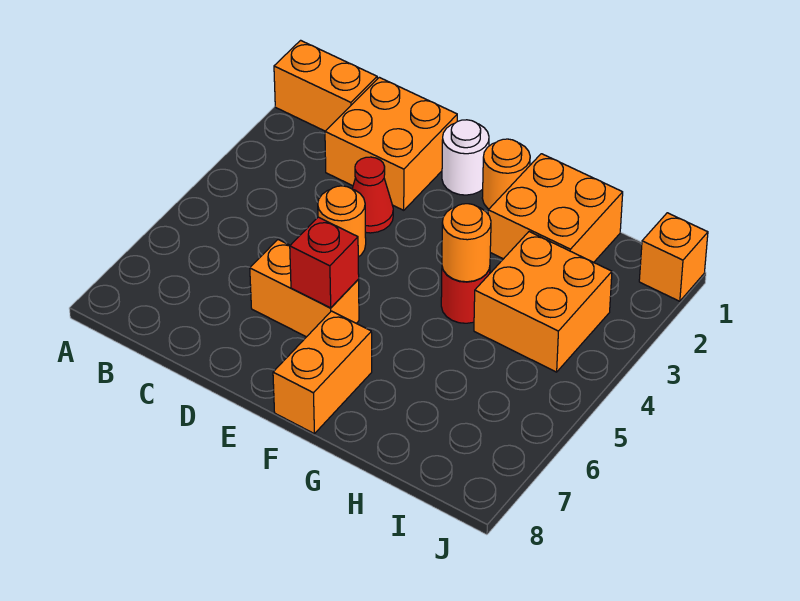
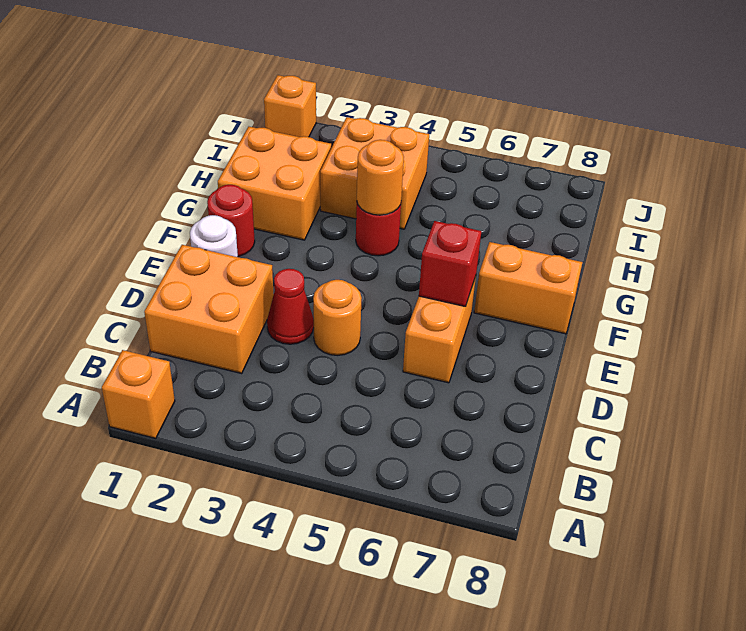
orange brick A1:B1 level 1 -> orange brick A1 level 1
orange round brick F1 level 1 -> red round brick F1 level 1

